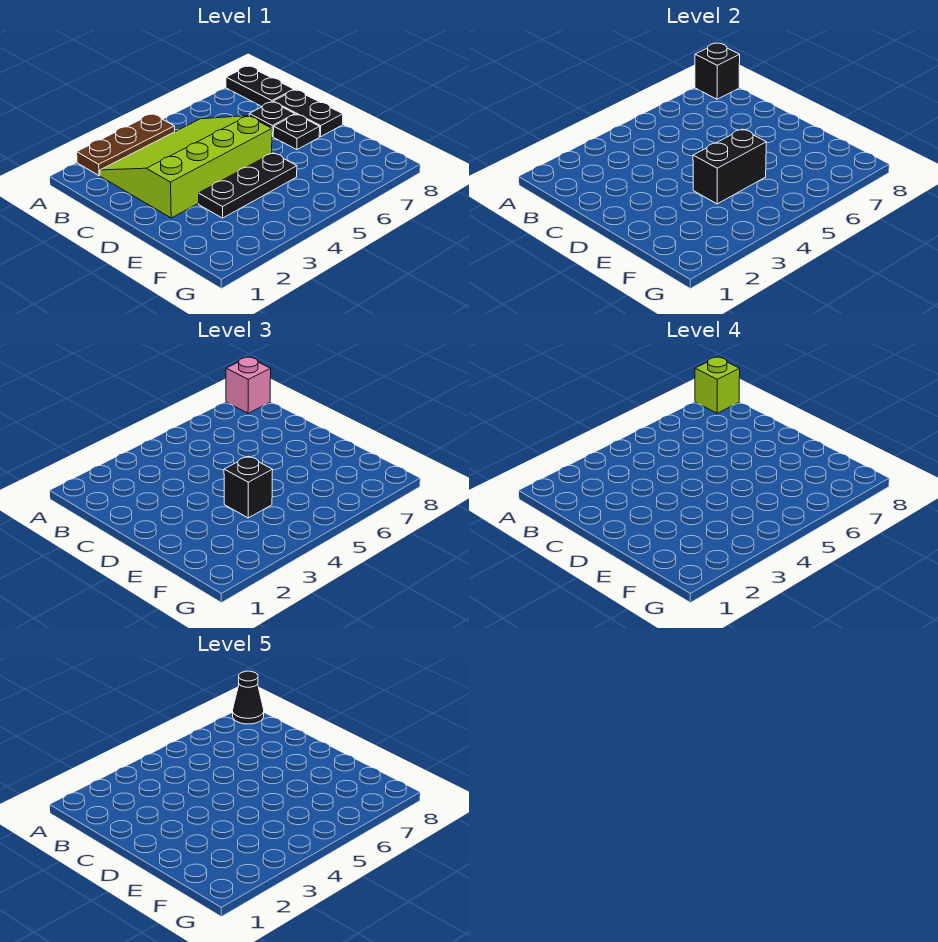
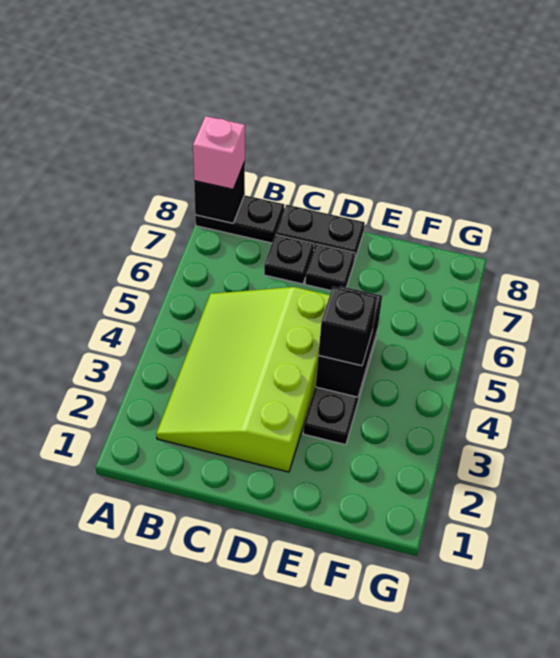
brown plate A2:A4 level 1 -> none
lime brick A8 level 4 -> none
black cone A8 level 5 -> none

